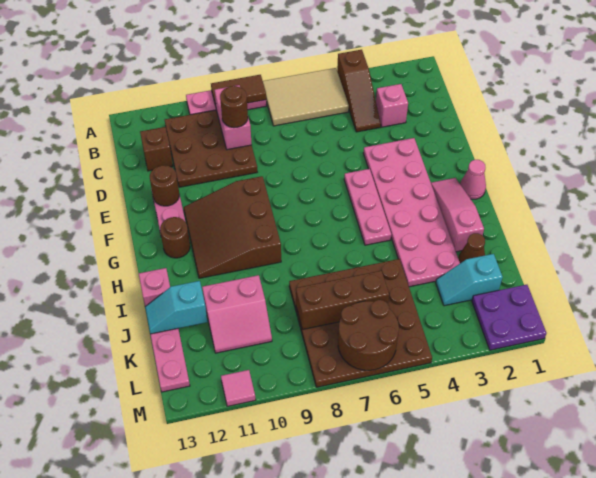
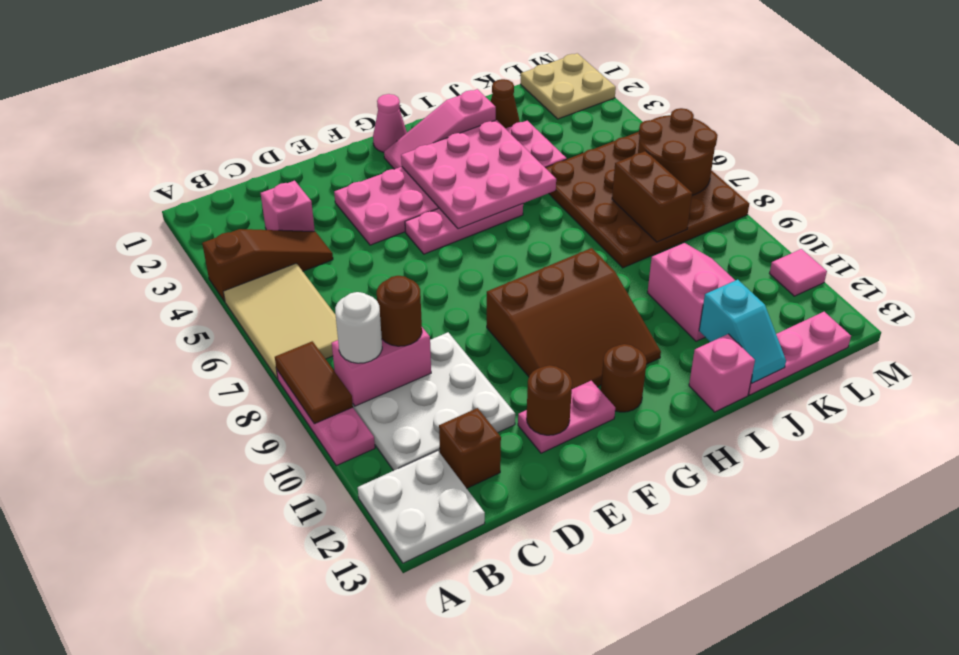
none -> white plate A12:B13 level 1
brown plate B9:D11 level 1 -> white plate B9:D11 level 1
none -> white round brick B9 level 3
none -> pink plate G3:I5 level 2
cyan slope K2:K3 level 1 top 2 -> none
brown brick K6:K8 level 2 -> brown brick K7:K8 level 2
purple plate L1:M2 level 1 -> tan plate L1:M2 level 1

